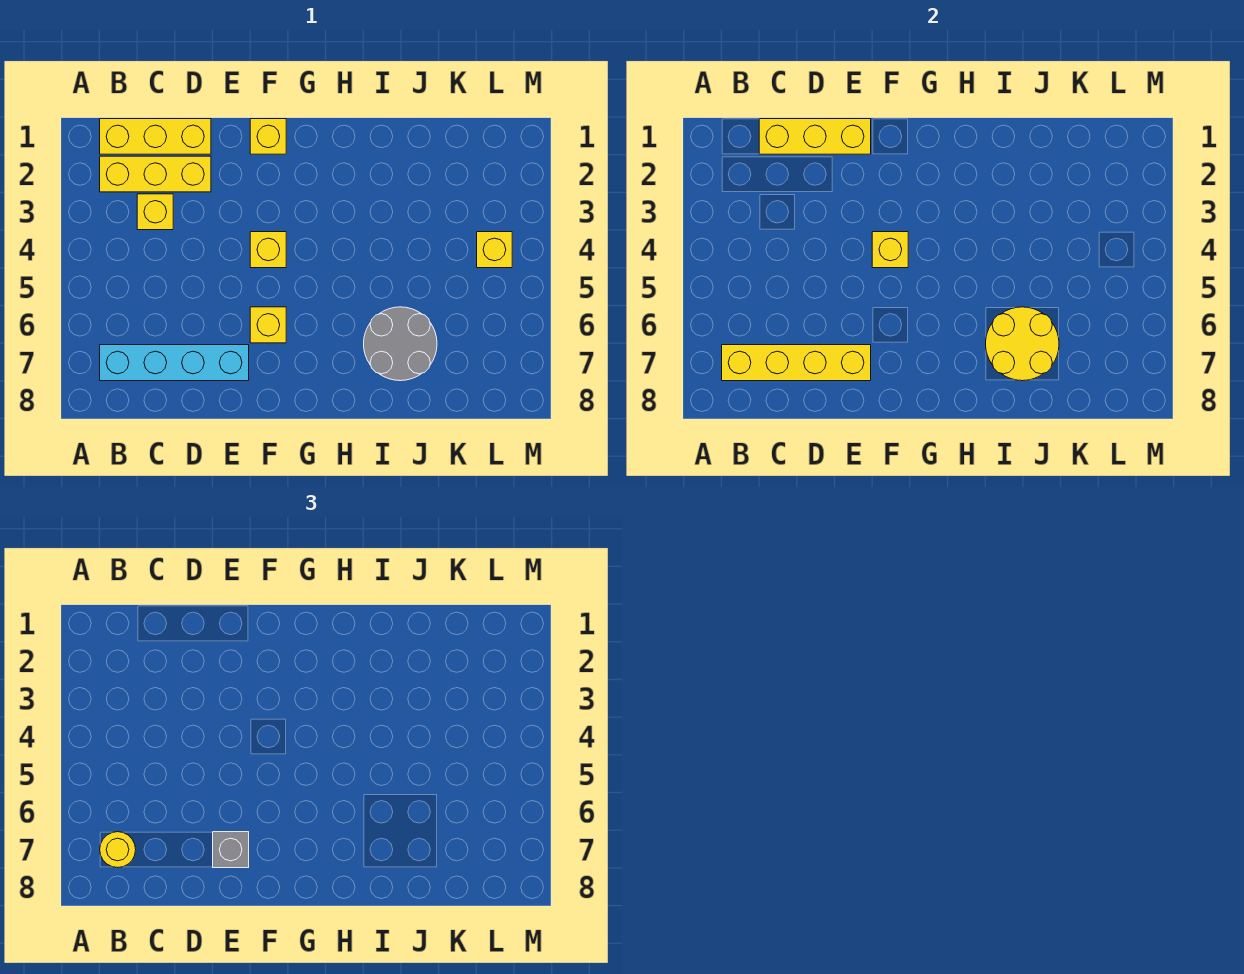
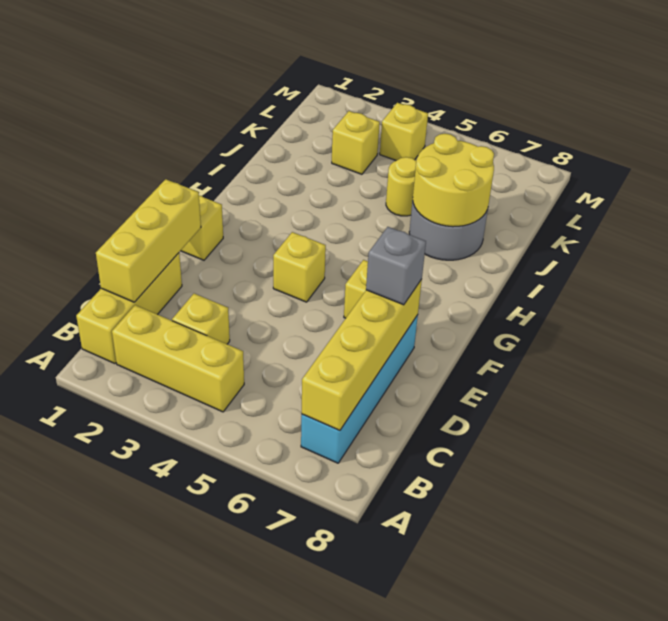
yellow brick B2:D2 level 1 -> yellow brick B2:B4 level 1
yellow round brick B7 level 3 -> yellow round brick J5 level 1
yellow brick F4 level 2 -> yellow brick K3 level 1

